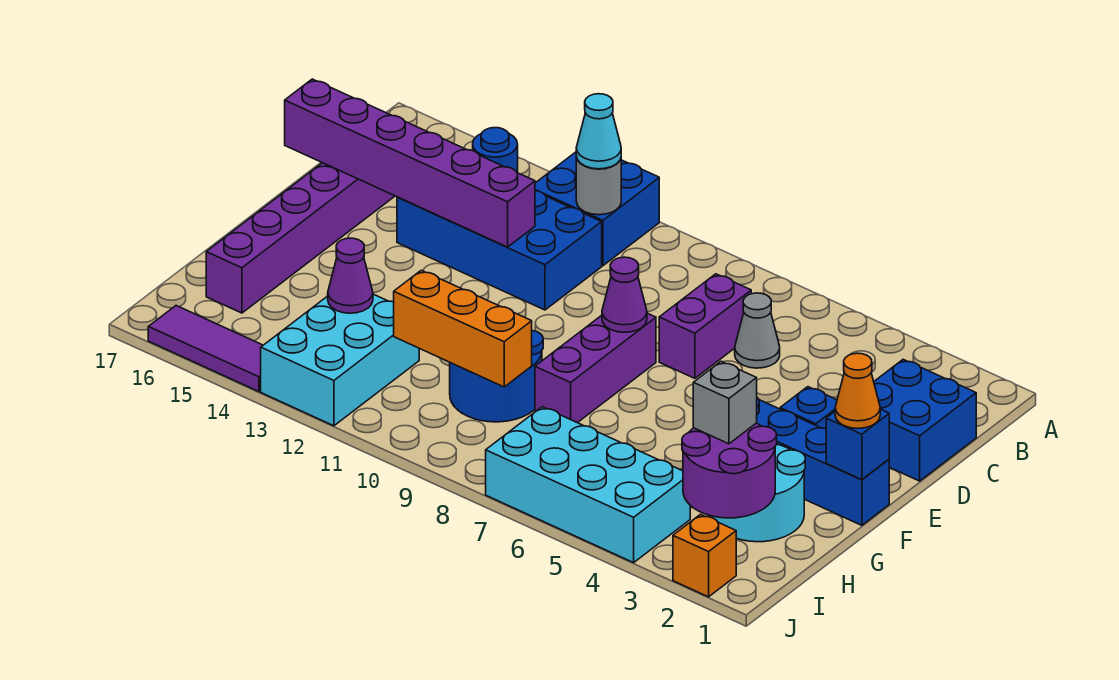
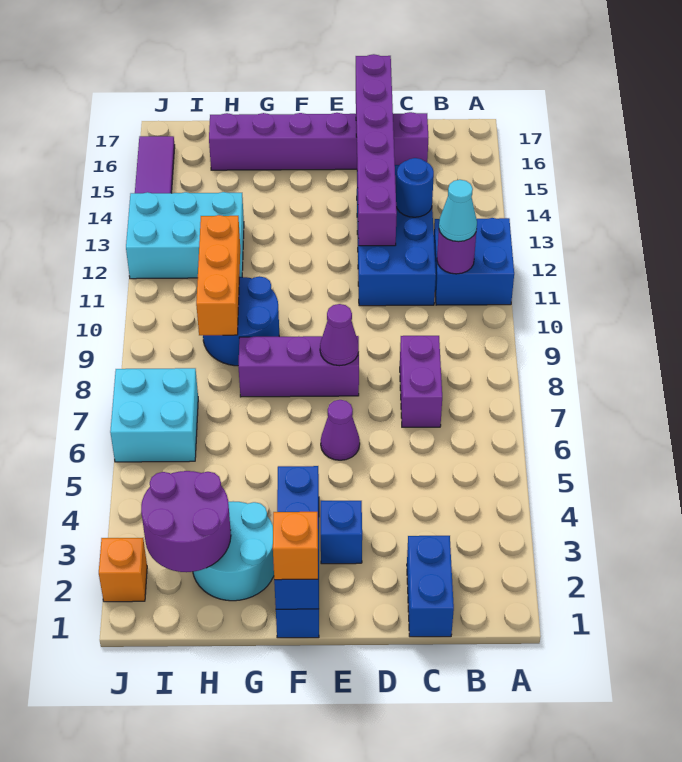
grey round brick B11 level 2 -> purple round brick B11 level 2
blue brick C1:D2 level 1 -> blue brick C1:C2 level 1
grey cone C6 level 1 -> none
purple brick C7:D7 level 1 -> purple brick C7:C8 level 1
orange cone F1 level 3 -> orange brick F1 level 3
grey brick H3 level 3 -> none
purple cone H13 level 2 -> purple cone E6 level 1
cyan brick I4:J7 level 1 -> cyan brick I6:J7 level 1

